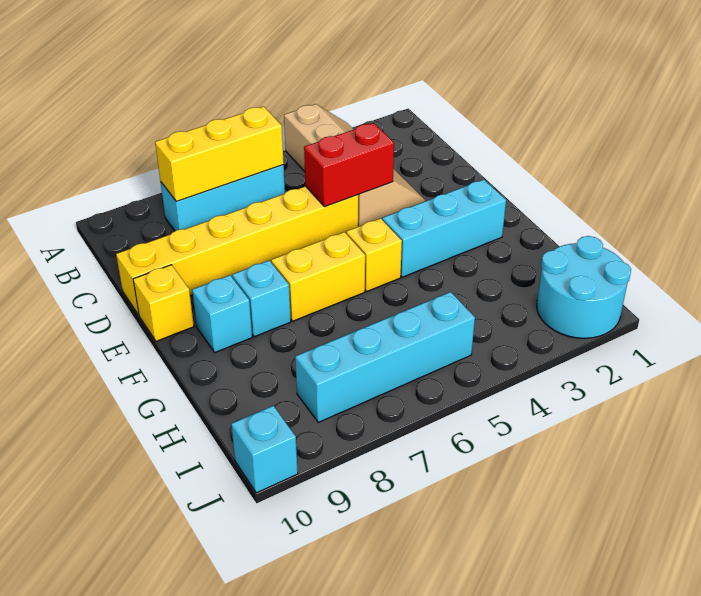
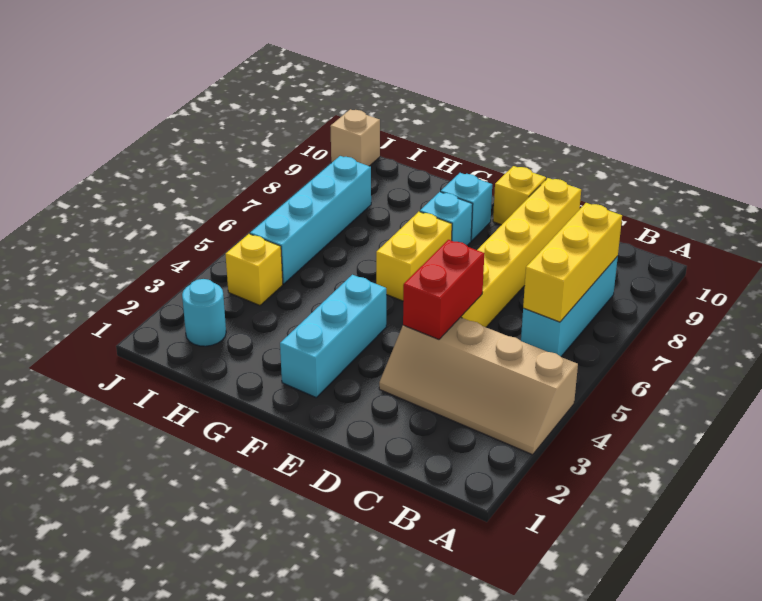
yellow brick F5 level 1 -> yellow brick I4 level 1
cyan round brick I1:J2 level 1 -> cyan round brick I2 level 1
cyan brick J10 level 1 -> tan brick J10 level 1

